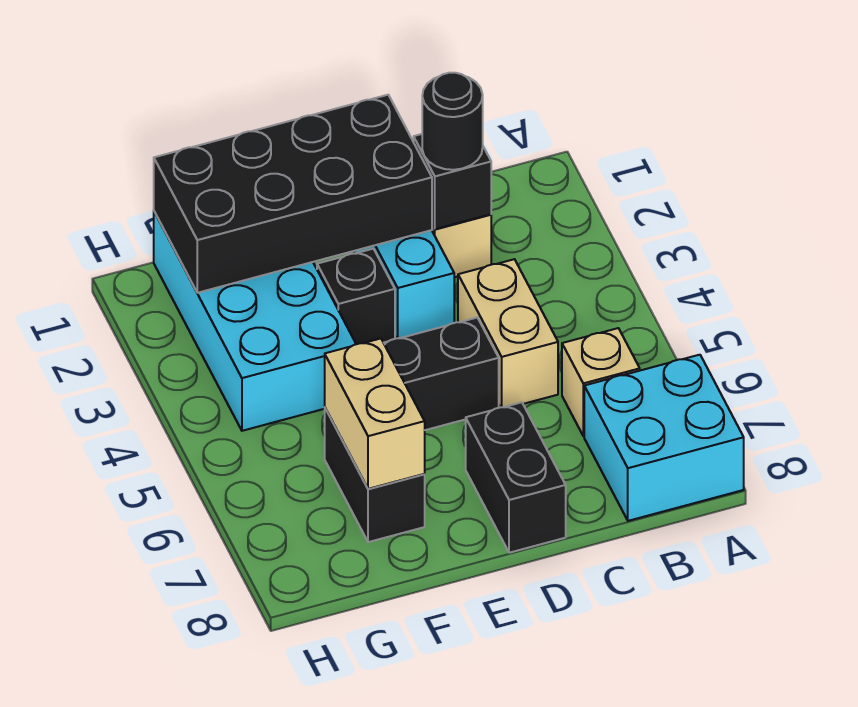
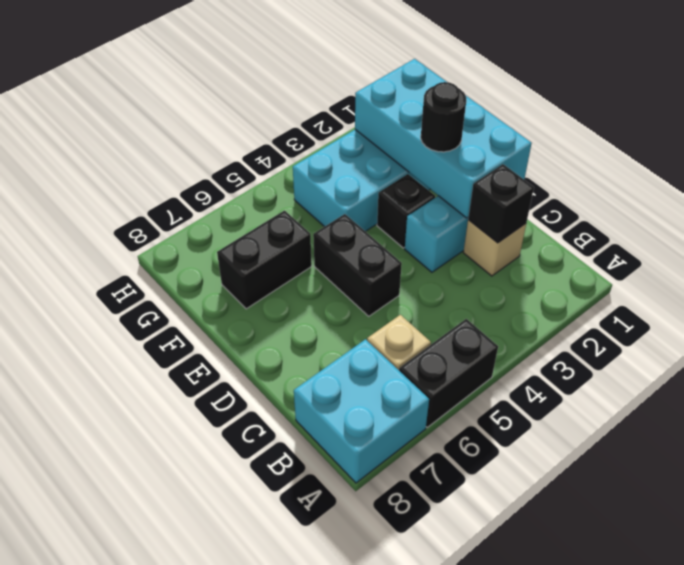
black round brick C2 level 3 -> black round brick E2 level 3
tan brick C4:C5 level 1 -> none
black brick D1:G2 level 2 -> cyan brick D1:G2 level 2
black brick D7:D8 level 1 -> black brick A5:A6 level 1
tan brick F6:F7 level 2 -> none

